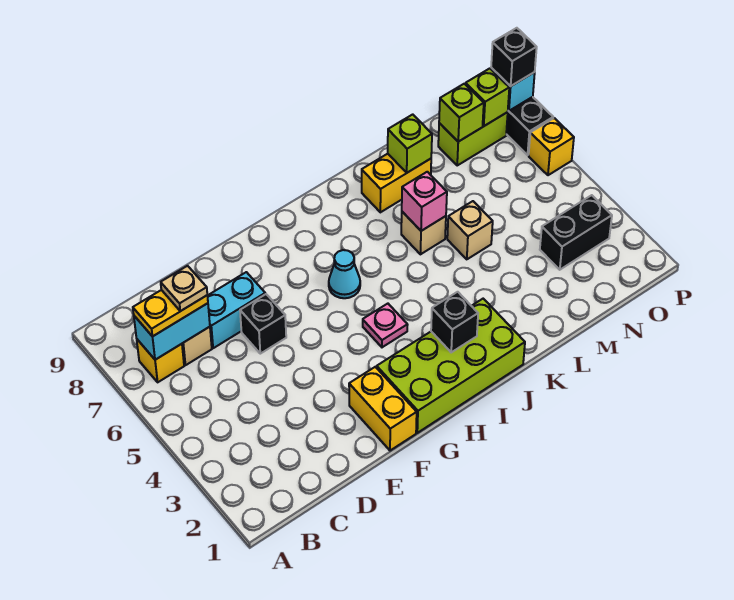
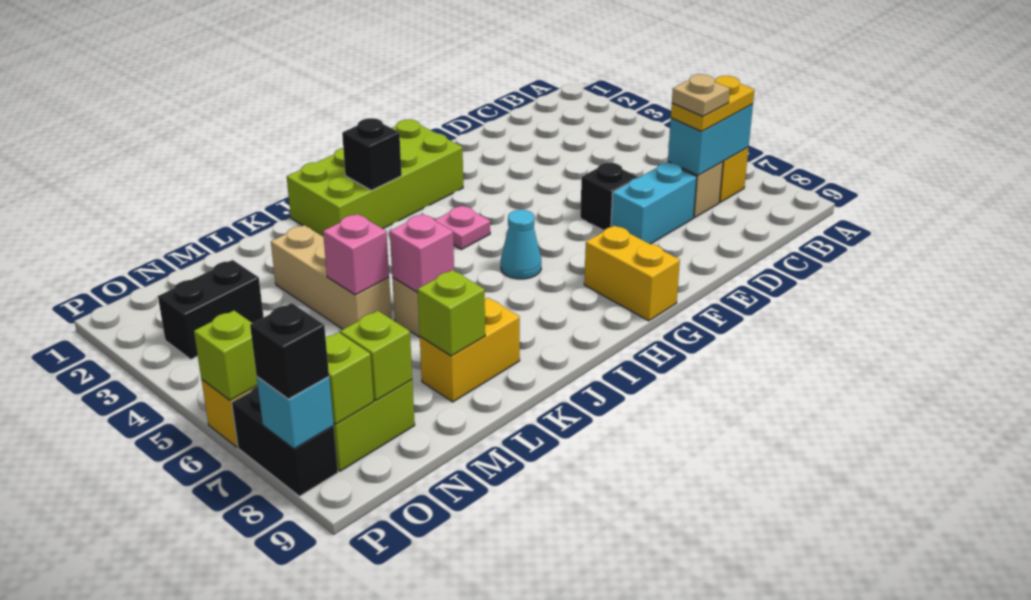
yellow brick F1:F2 level 1 -> yellow brick G8:G9 level 1
tan brick L5 level 1 -> tan brick L3:L5 level 1
none -> pink brick L5 level 2
none -> lime brick P6 level 2

